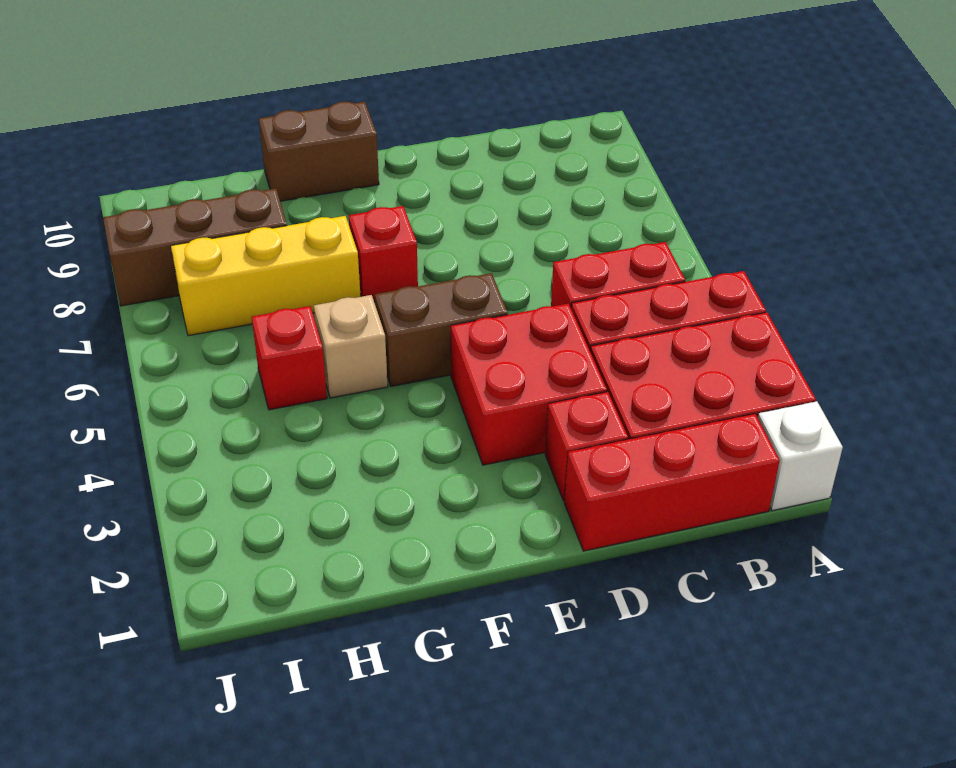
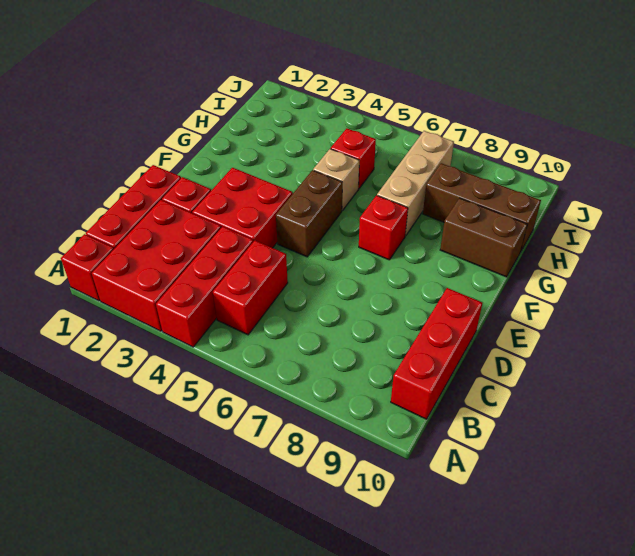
white brick A1 level 1 -> red brick A1 level 1
none -> red brick B10:D10 level 1
brown brick F10:G10 level 1 -> brown brick G9:G10 level 1
yellow brick G7:I7 level 1 -> tan brick G7:I7 level 1
brown brick H8:J8 level 1 -> brown brick H8:H10 level 1

